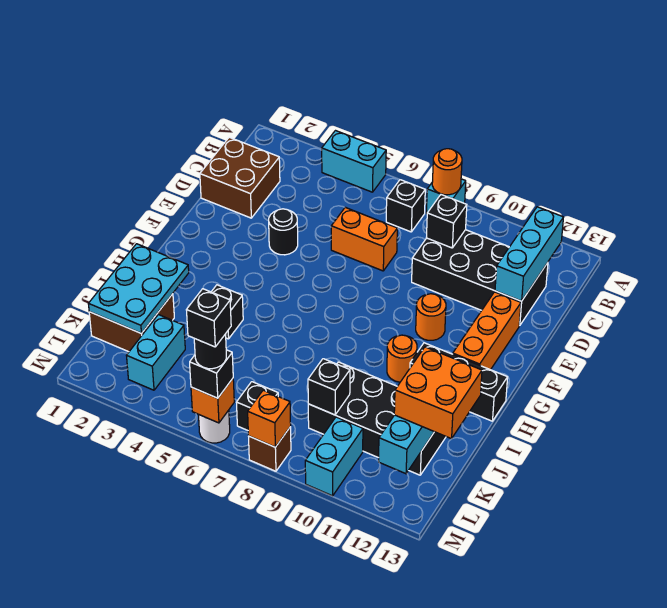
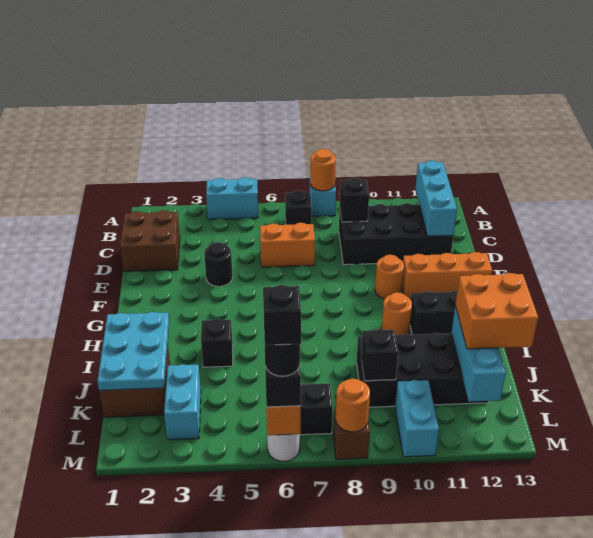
orange brick E12:G12 level 1 -> orange brick F11:F13 level 1
orange brick M8 level 2 -> orange round brick M8 level 2

